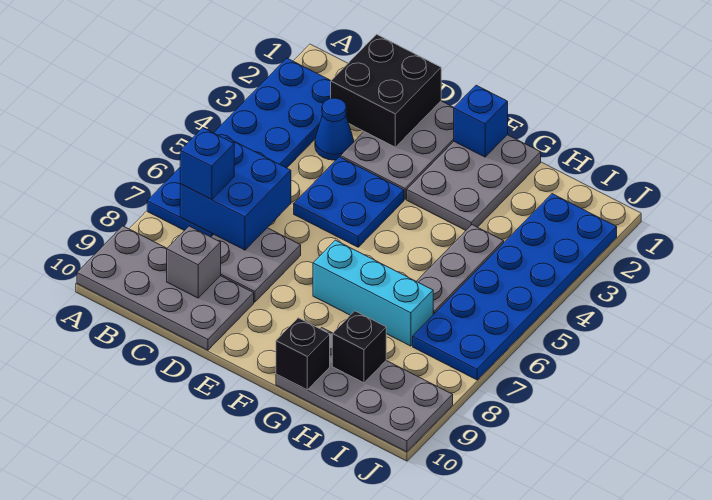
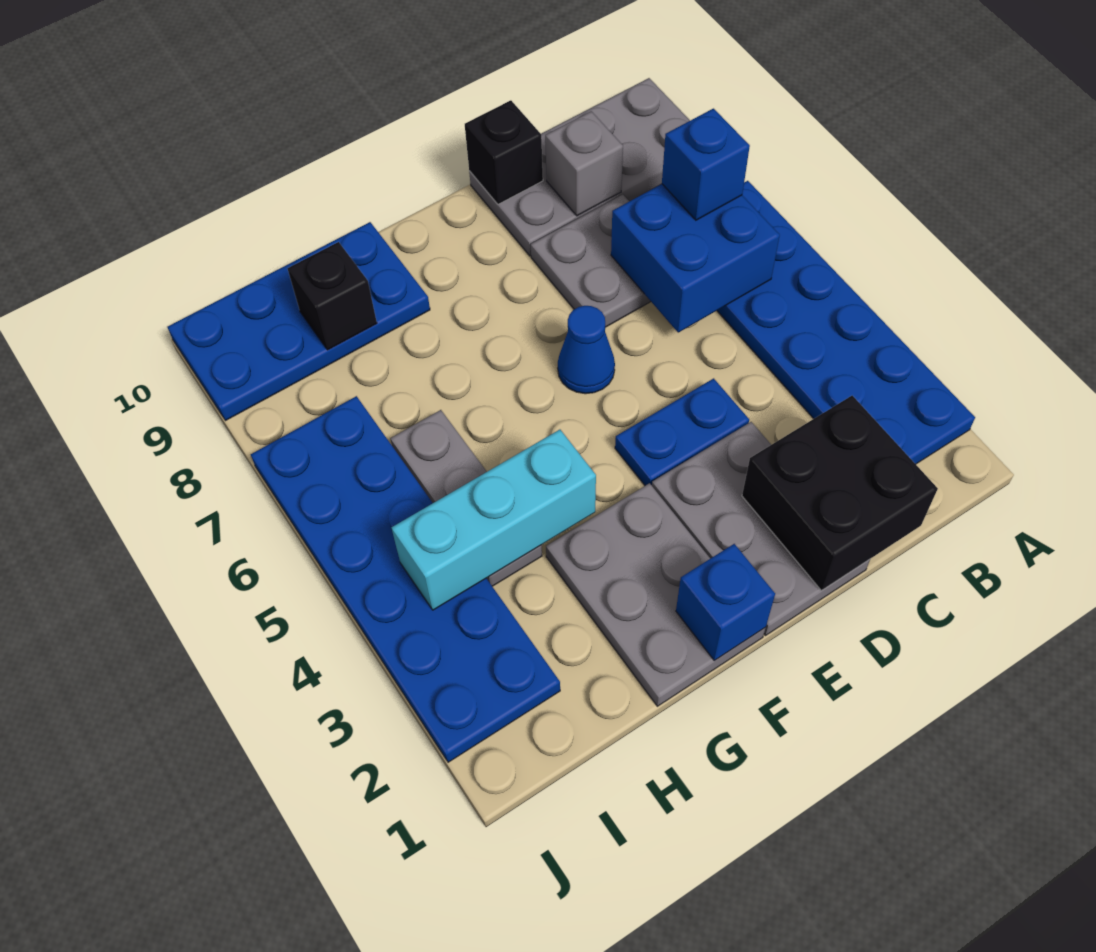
blue cone C3 level 1 -> blue cone E6 level 1
blue plate D4:E5 level 1 -> blue plate D4:E4 level 1
cyan brick F7:H7 level 1 -> cyan brick G4:I4 level 2
grey plate G9:J10 level 1 -> blue plate G9:J10 level 1
black brick G10 level 2 -> black brick D10 level 2

